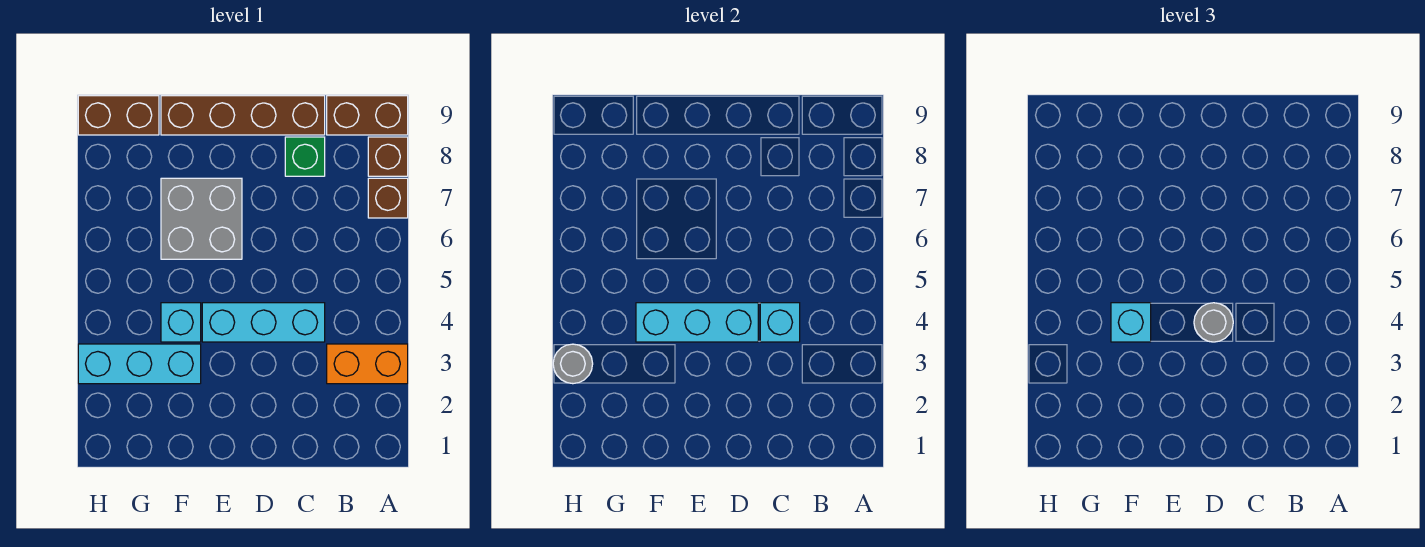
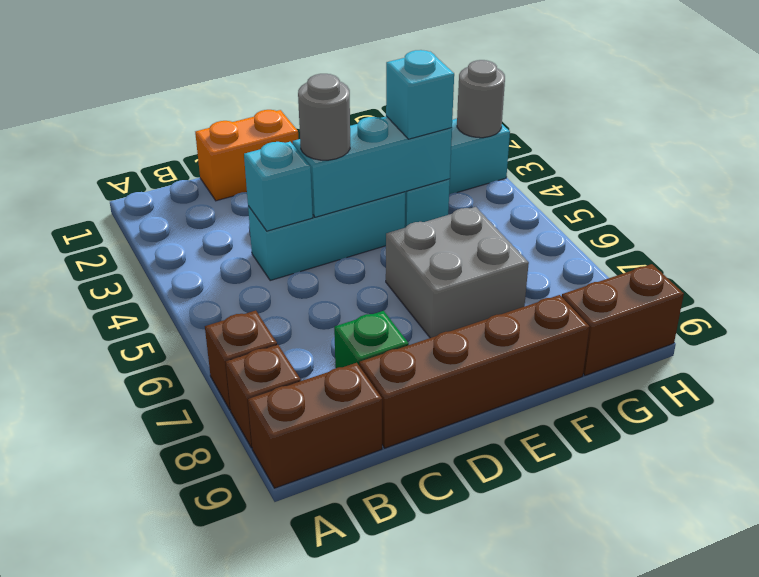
orange brick A3:B3 level 1 -> orange brick C1:D1 level 1

